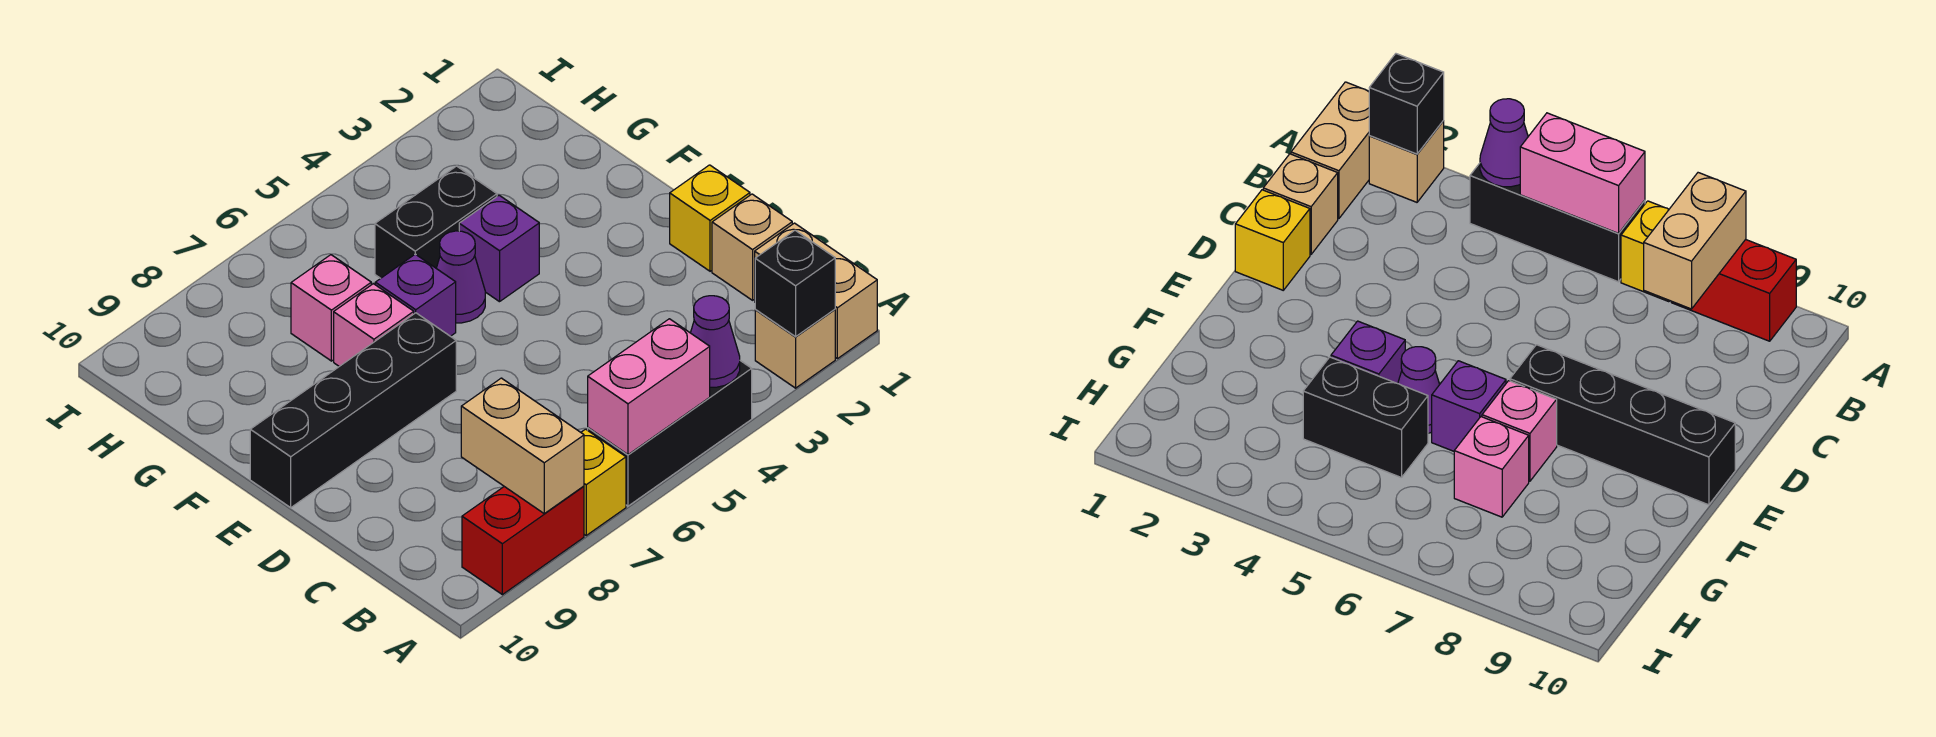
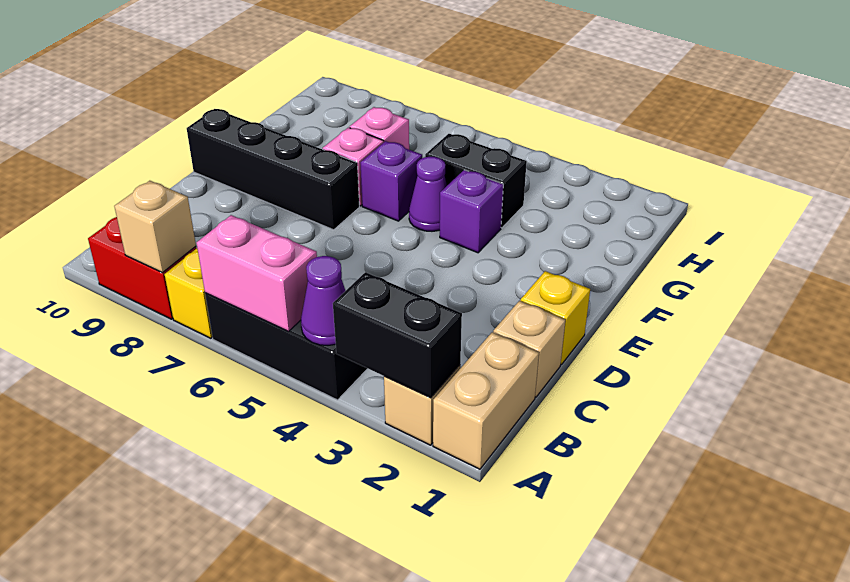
black brick A2 level 2 -> black brick A2:A3 level 2
tan brick A8:B8 level 2 -> tan brick A8 level 2

